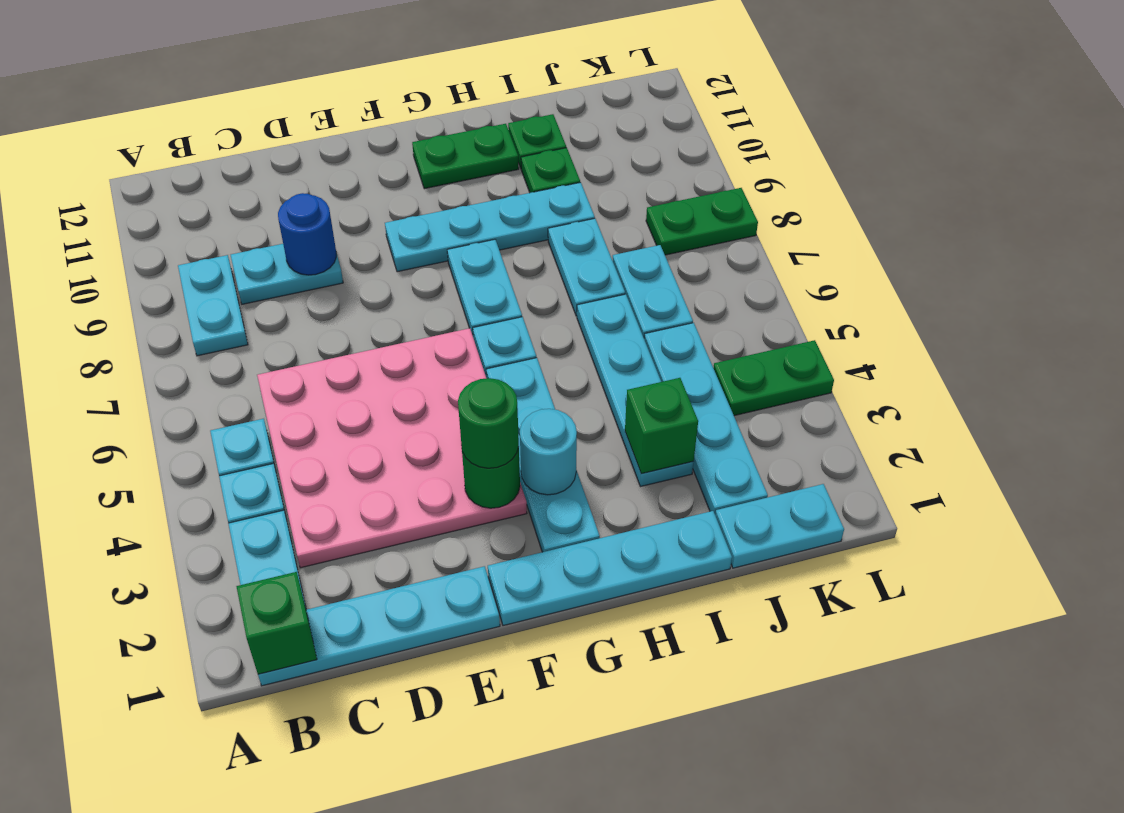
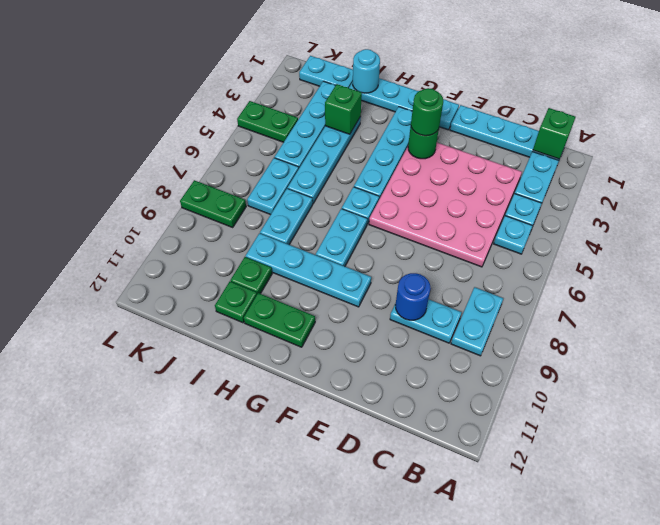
cyan round brick G3 level 2 -> cyan round brick I1 level 2

